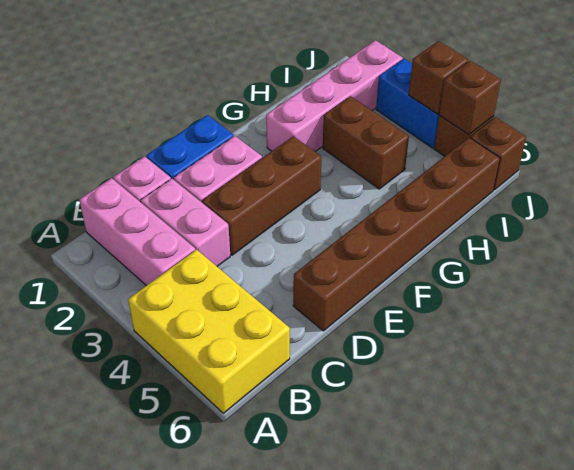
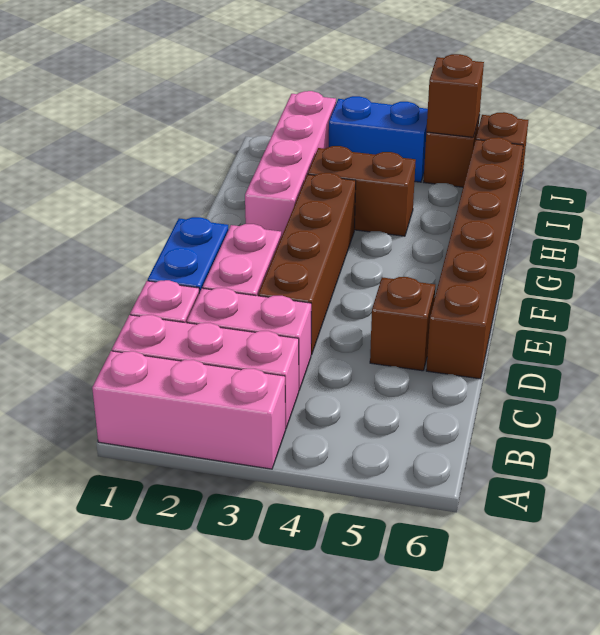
none -> pink brick A1:A3 level 1
yellow brick A4:B6 level 1 -> none
brown brick D3:F3 level 1 -> brown brick D3:G3 level 1
brown brick J4 level 2 -> brown brick D5 level 1

